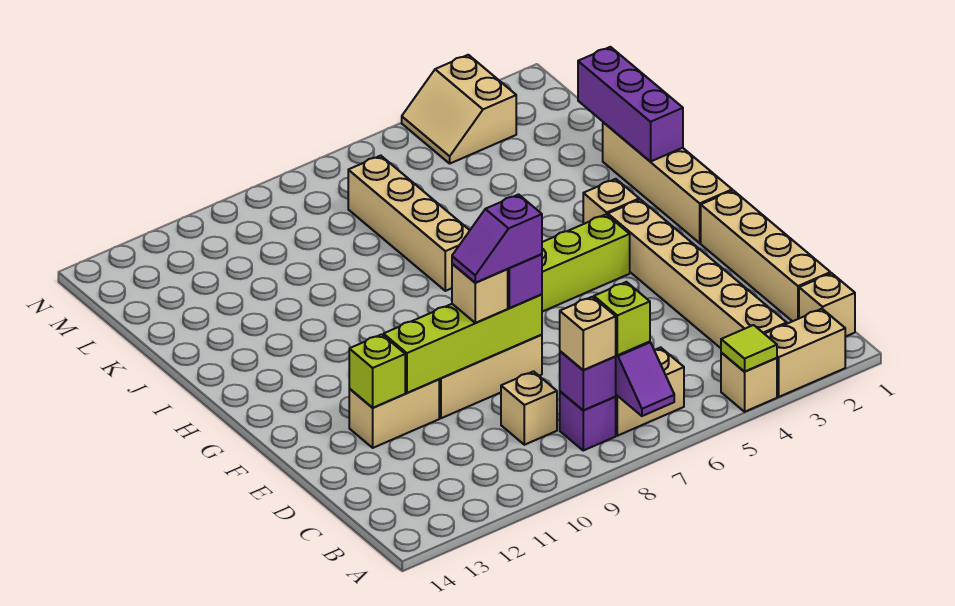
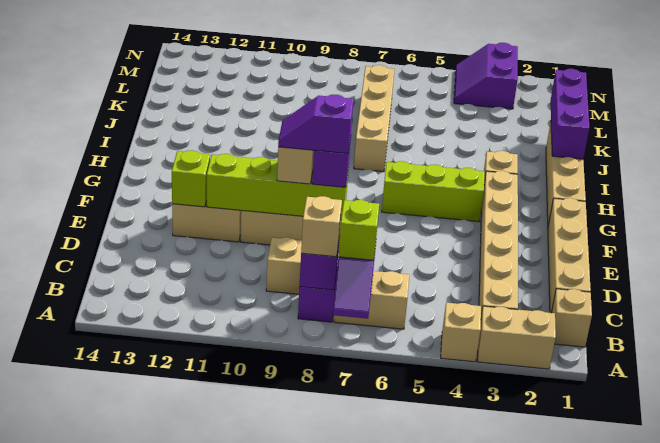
lime tile A4 level 2 -> none
tan slope M3:N4 level 1 top 3 -> purple slope M3:N4 level 1 top 3

